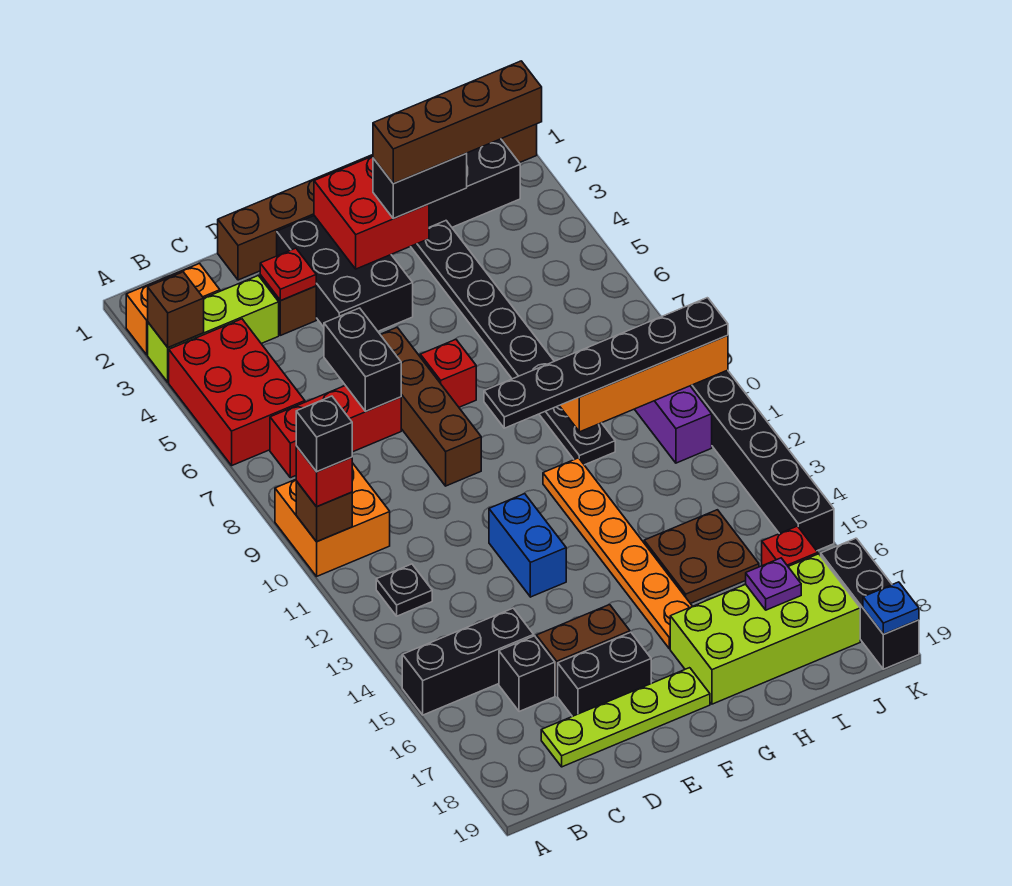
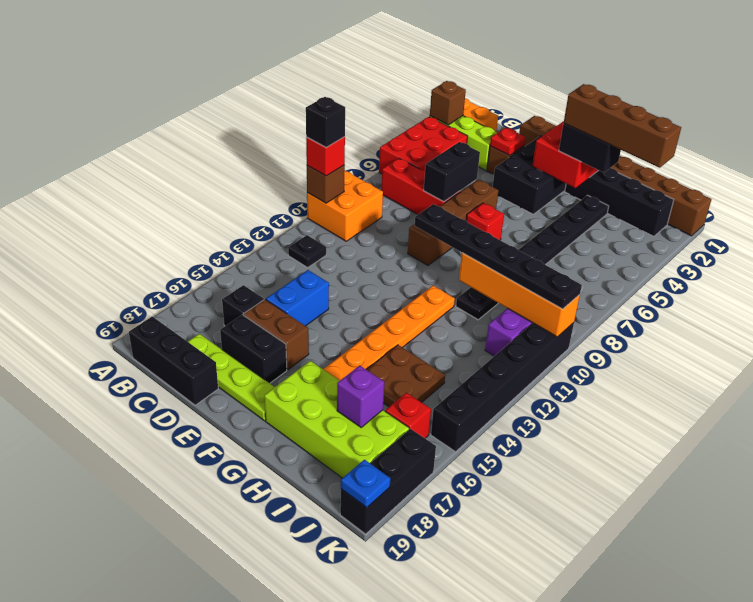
black brick A15:C15 level 1 -> black brick B19:D19 level 1
blue brick E12:E13 level 1 -> blue brick D14:D15 level 1
purple plate I17 level 2 -> purple brick I17 level 2

